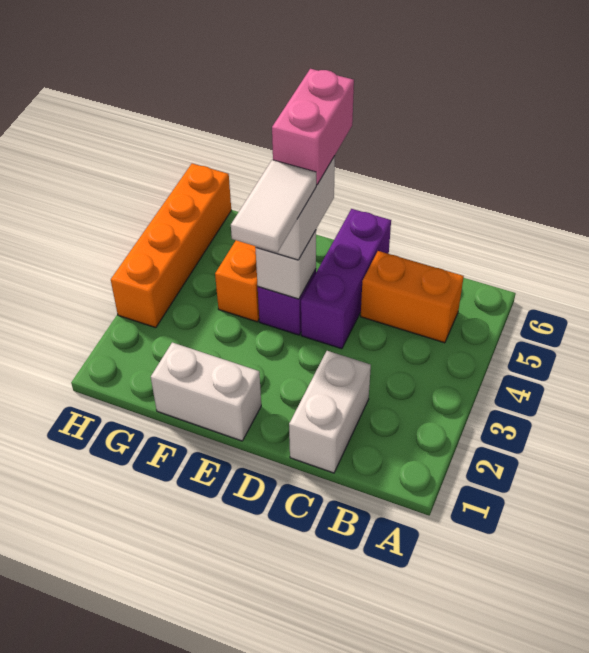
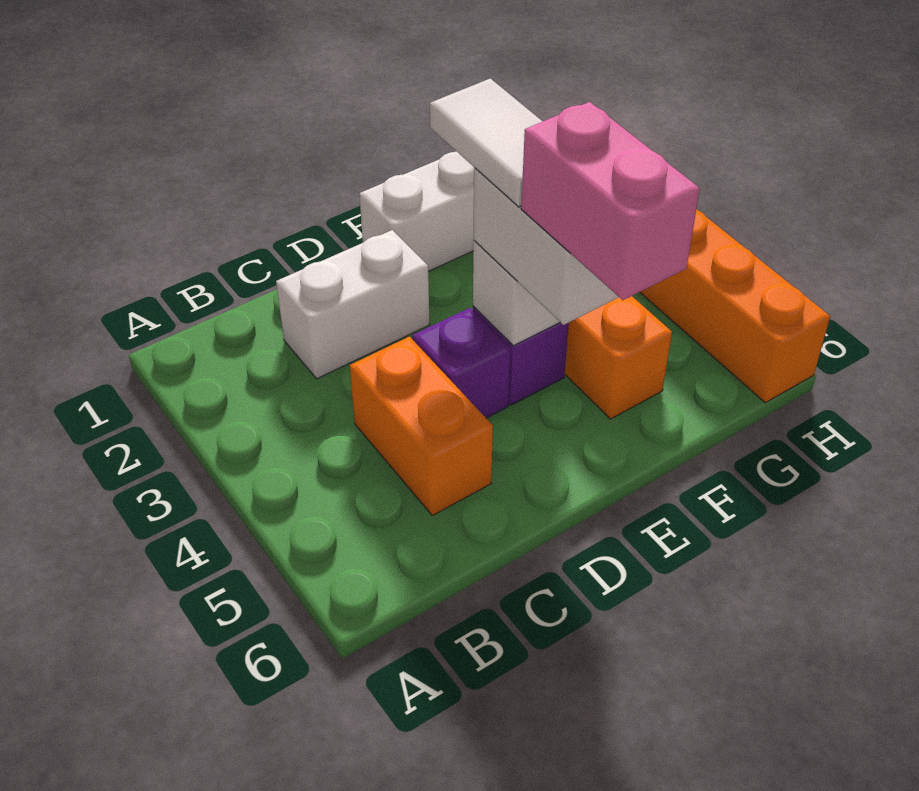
orange brick B5:C5 level 1 -> orange brick C4:C5 level 1
white brick C1:C2 level 1 -> white brick C2:D2 level 1
purple brick D4:D6 level 1 -> purple brick D4 level 1

